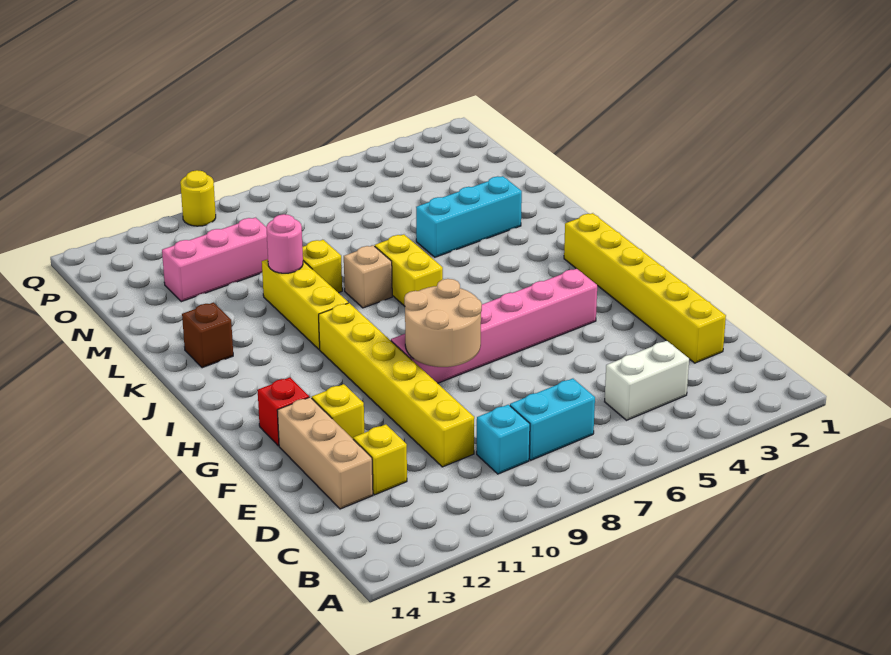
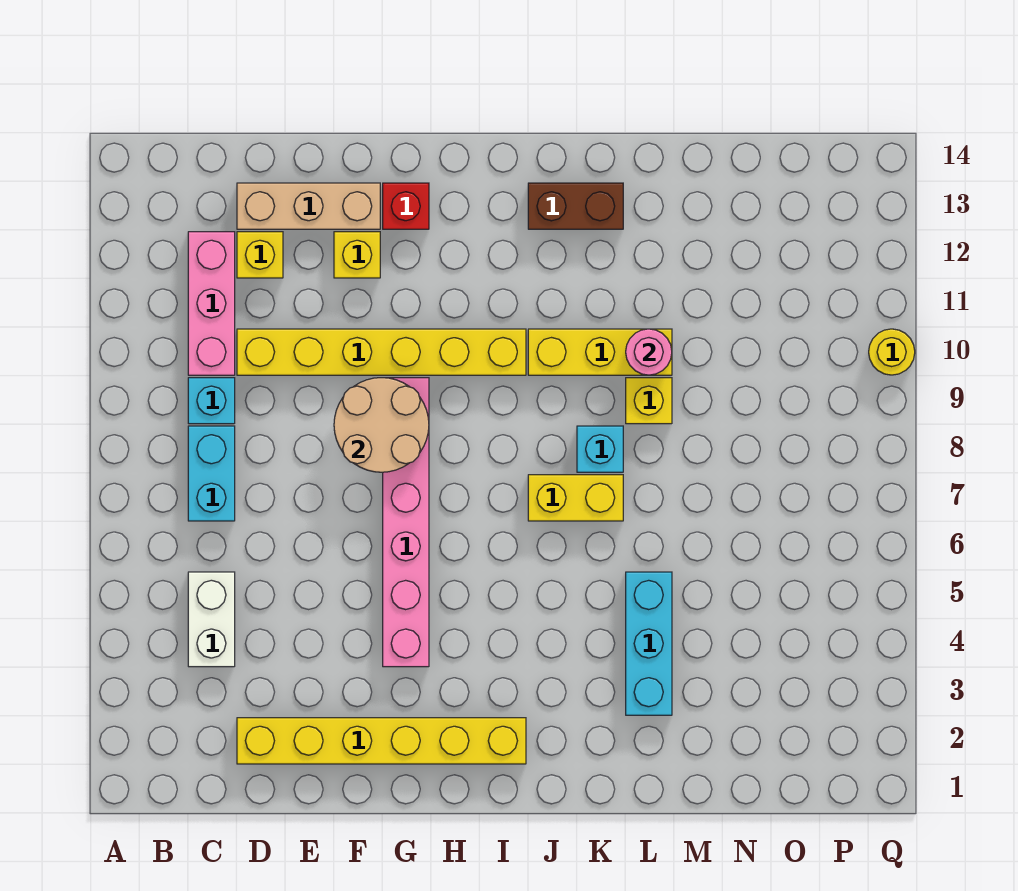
tan brick K8 level 1 -> cyan brick K8 level 1
brown brick K13 level 1 -> brown brick J13:K13 level 1
pink brick N10:N12 level 1 -> pink brick C10:C12 level 1

